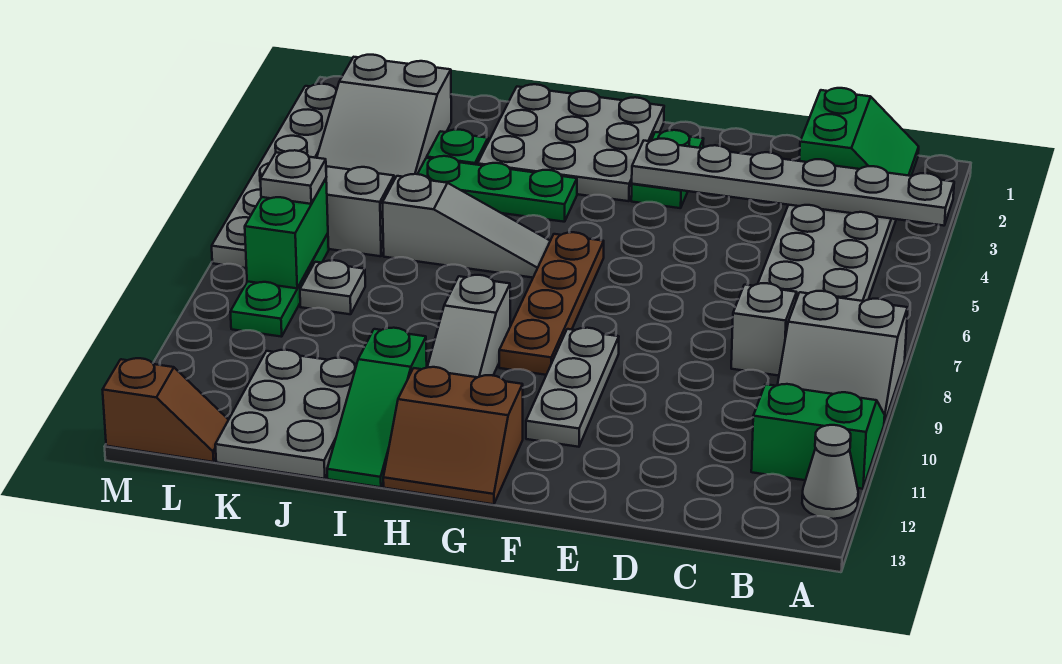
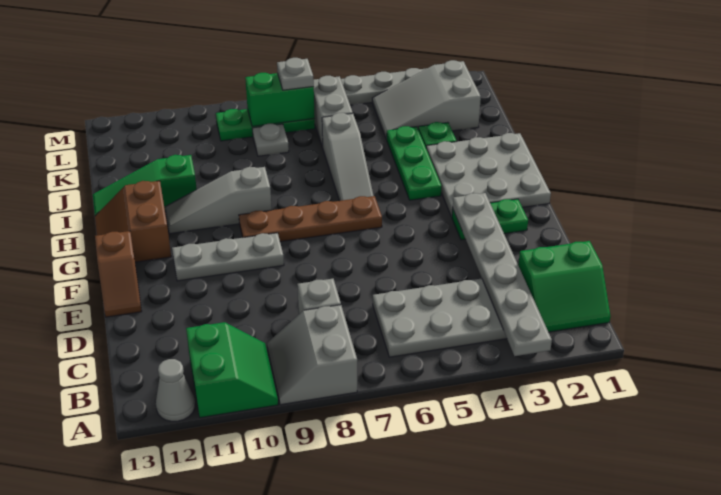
grey plate J11:K13 level 1 -> none
brown slope L13:M13 level 1 top M -> brown slope E13:F13 level 1 top F

